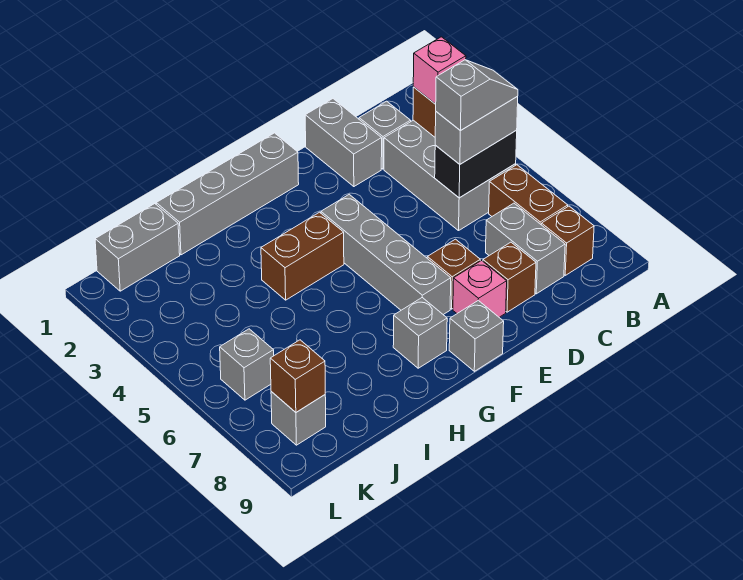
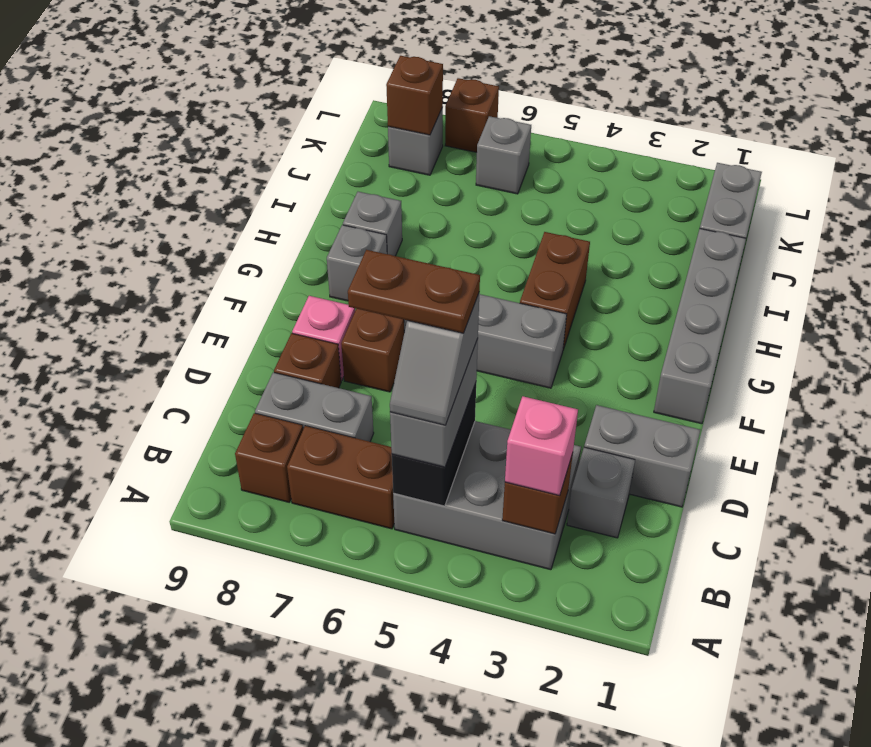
none -> brown plate C5:C6 level 5
grey brick F9 level 1 -> grey brick H8 level 1
none -> brown brick L7 level 1

